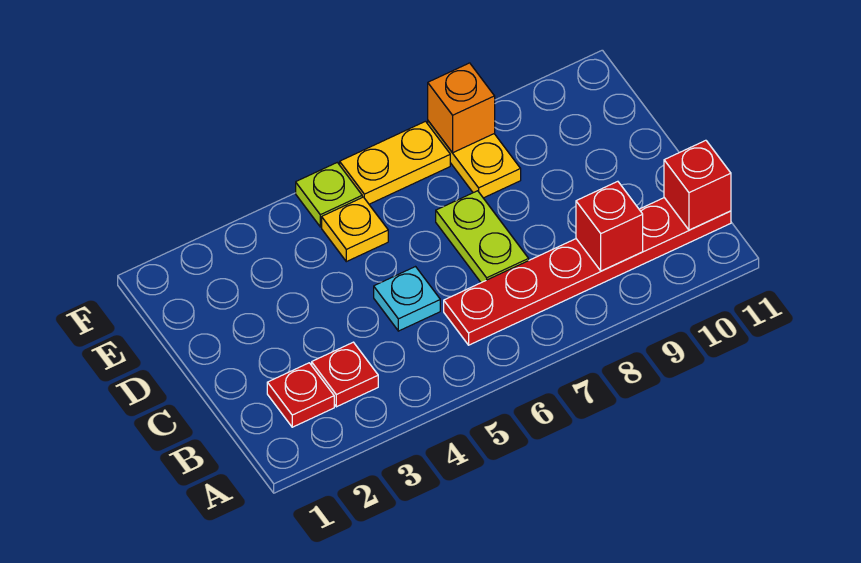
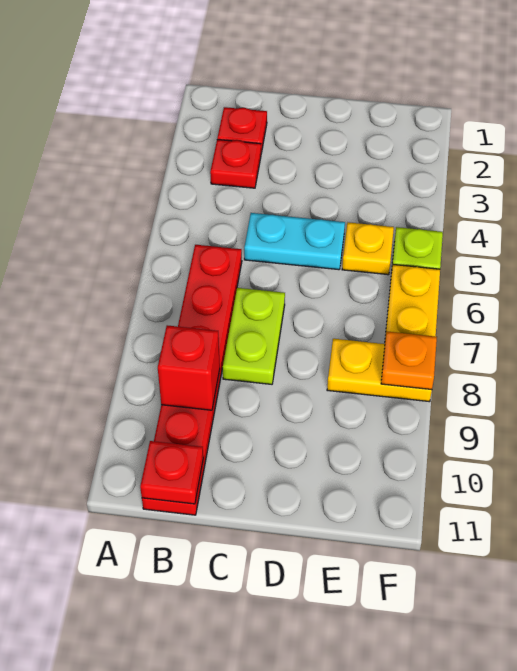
red brick B11 level 2 -> red plate B11 level 2
cyan plate C5 level 1 -> cyan plate C5:D5 level 1
lime plate C7:D7 level 1 -> lime plate C7:C8 level 1
orange brick F8 level 2 -> orange plate F8 level 2

